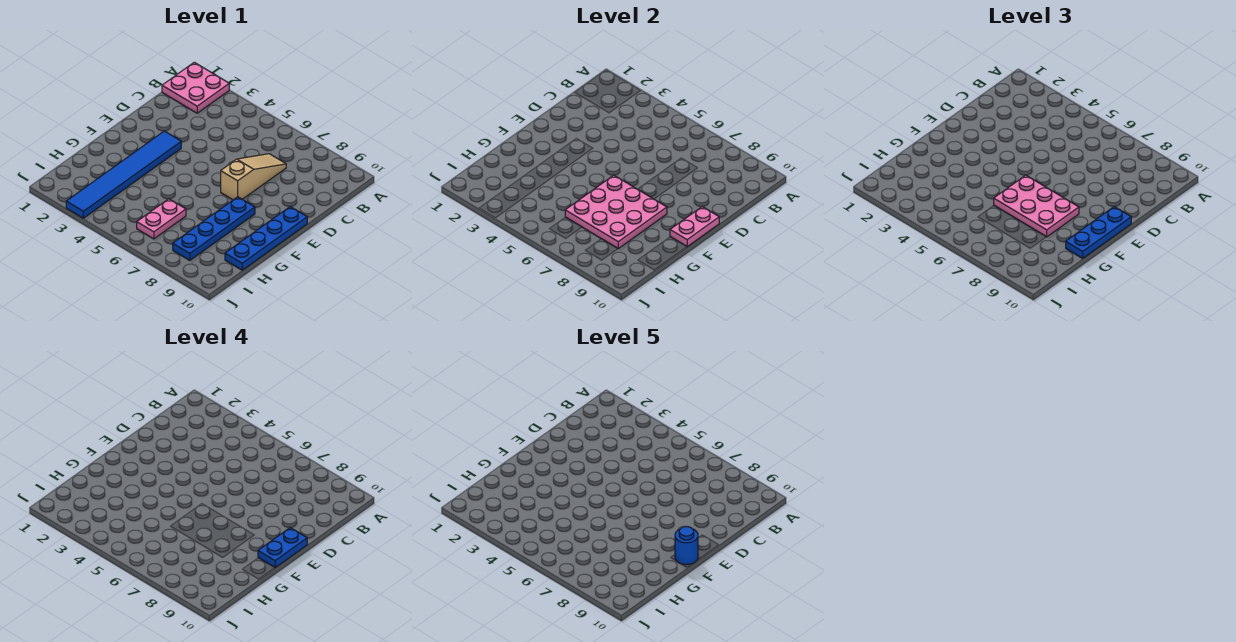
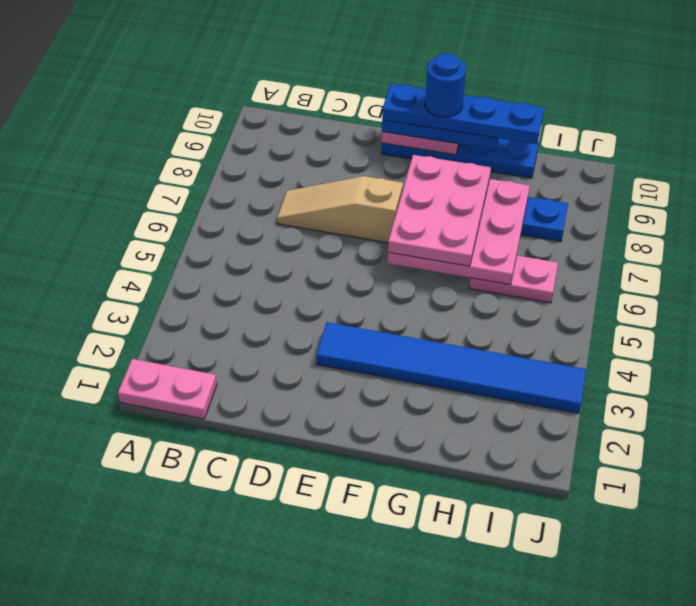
pink plate A1:B2 level 1 -> pink plate A1:B1 level 1
blue plate E10:F10 level 4 -> blue plate E10:H10 level 4

